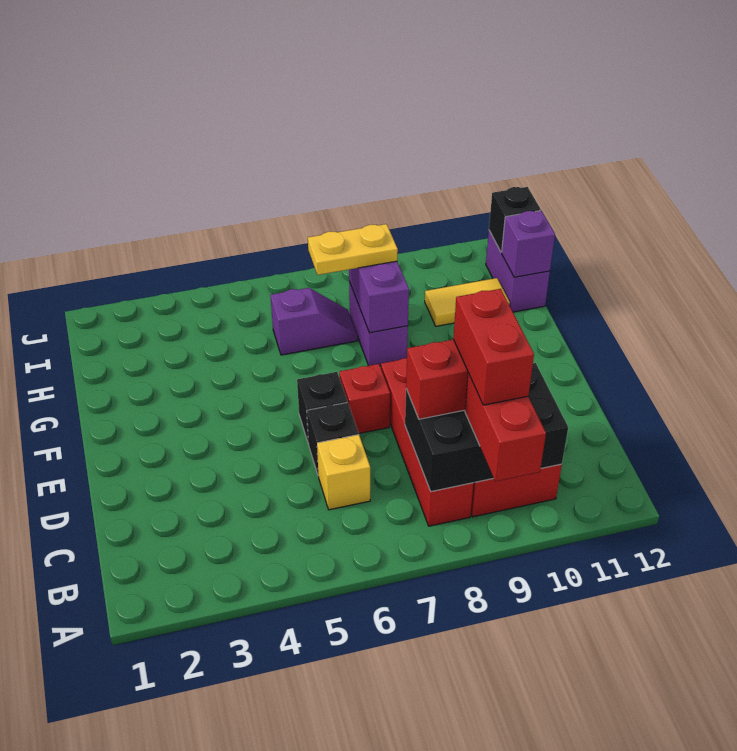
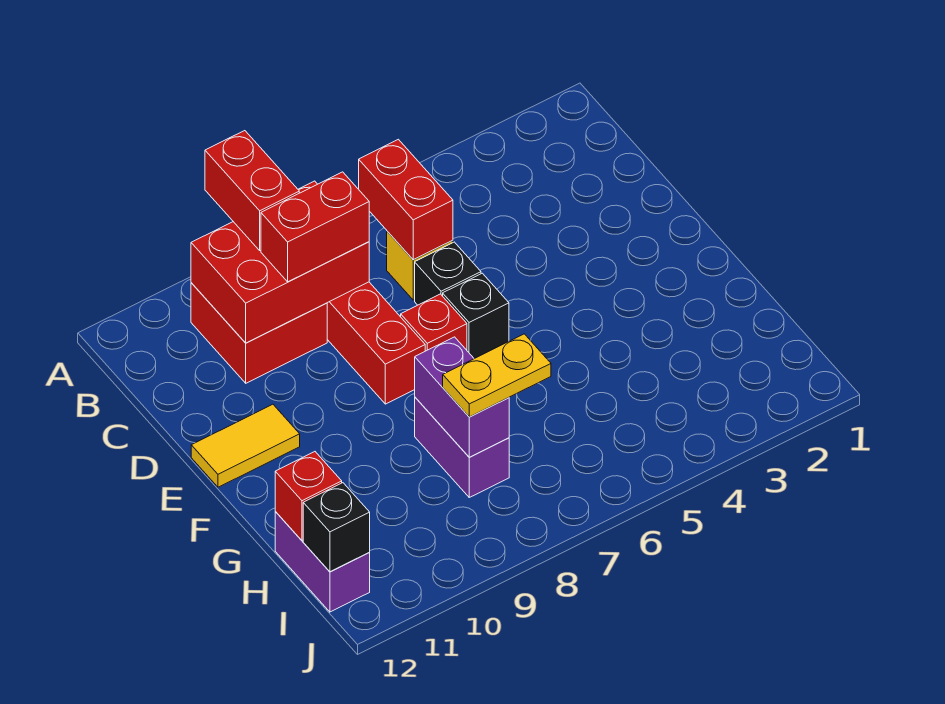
black brick B8:C10 level 2 -> red brick B8:C10 level 2
red brick B9:C9 level 4 -> red brick B6:C6 level 2
purple slope H6:H7 level 1 top 6 -> none
yellow tile H10:H11 level 1 -> yellow tile E11:E12 level 1
purple brick H12 level 2 -> red brick H12 level 2

